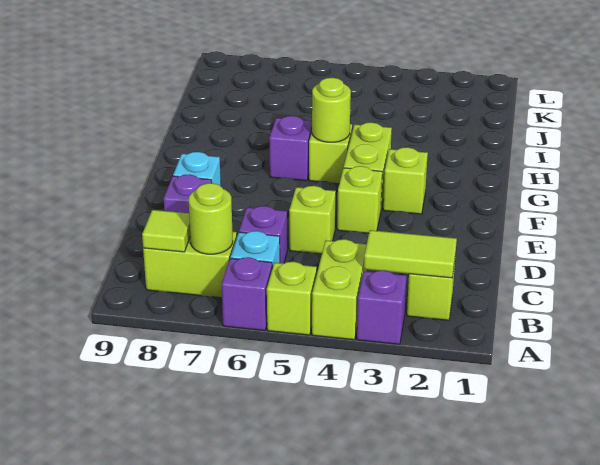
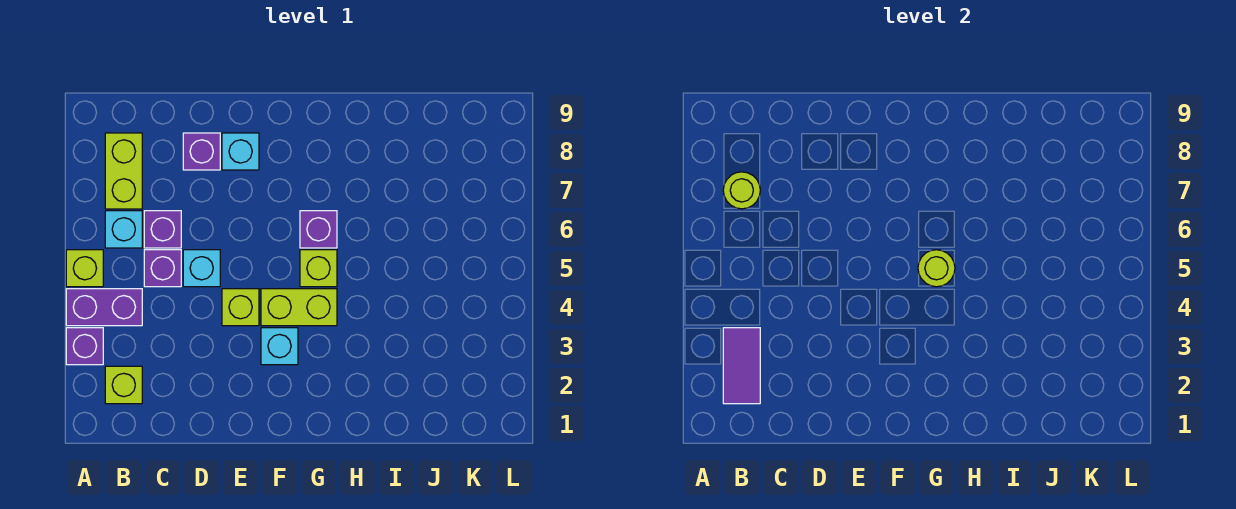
lime brick A4:B4 level 1 -> purple brick A4:B4 level 1
purple brick A6 level 1 -> purple brick C5 level 1
lime tile B2:B3 level 2 -> purple tile B2:B3 level 2
lime tile B8 level 2 -> none
lime brick D5 level 1 -> cyan brick D5 level 1
lime brick F3 level 1 -> cyan brick F3 level 1

